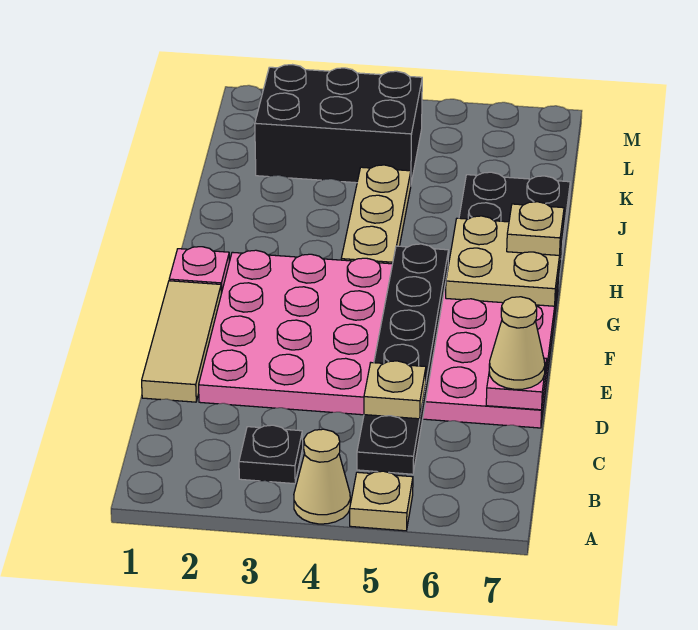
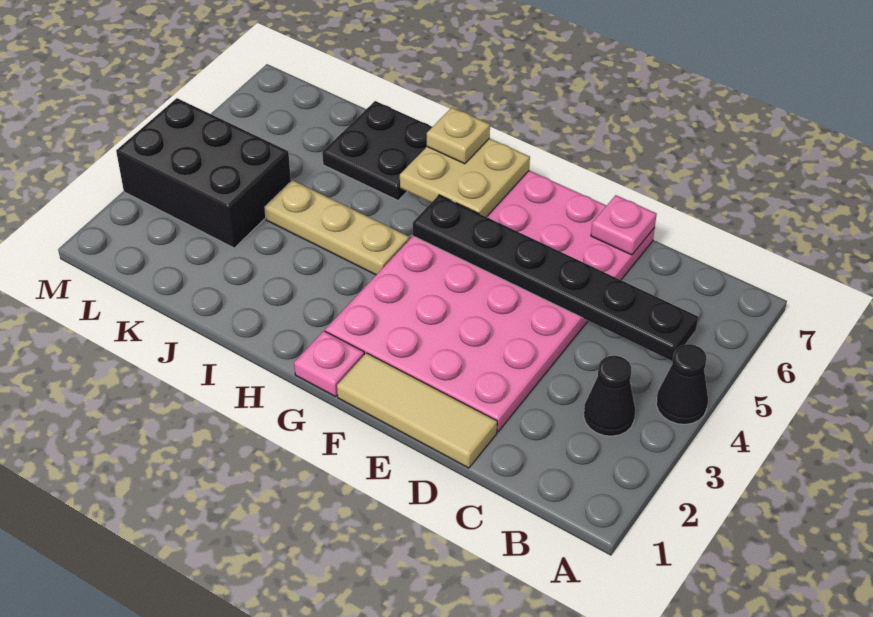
tan cone A4 level 1 -> black cone A4 level 1
tan plate A5 level 1 -> none
black plate B3 level 1 -> black cone B3 level 1
tan plate C5 level 3 -> none
tan cone D7 level 3 -> none
black brick K2:L4 level 1 -> black brick K3:M4 level 1

